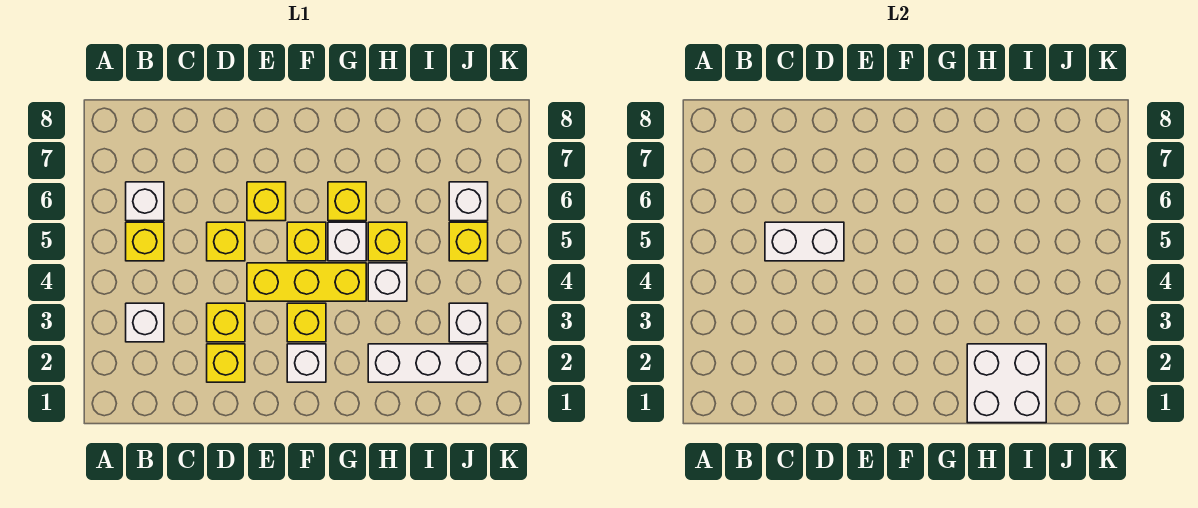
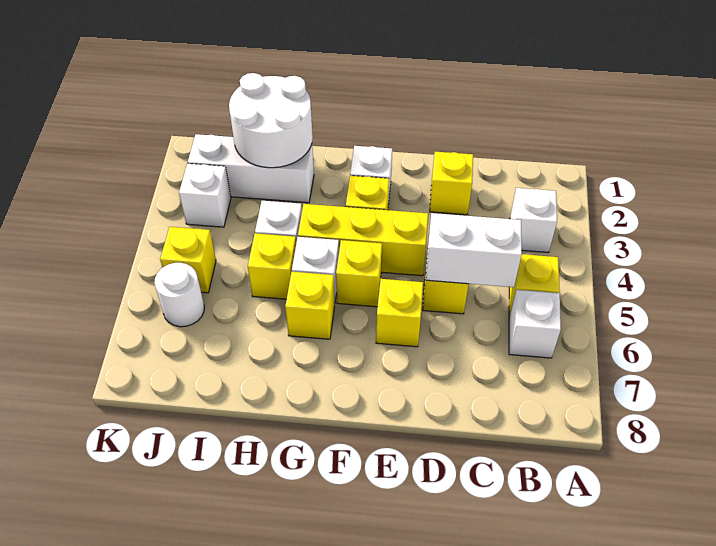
yellow brick D3 level 1 -> none
white brick H1:I2 level 2 -> white round brick H1:I2 level 2
white brick J6 level 1 -> white round brick J6 level 1

